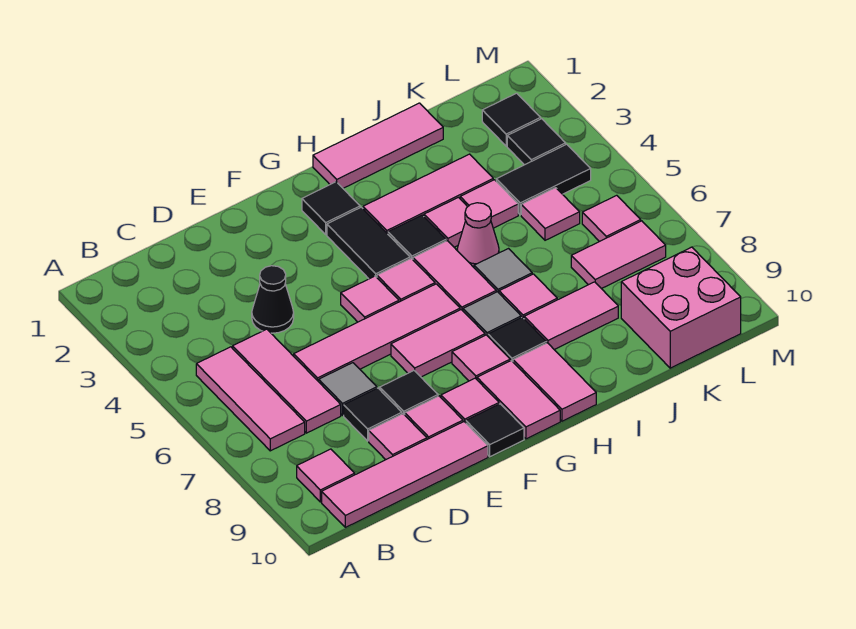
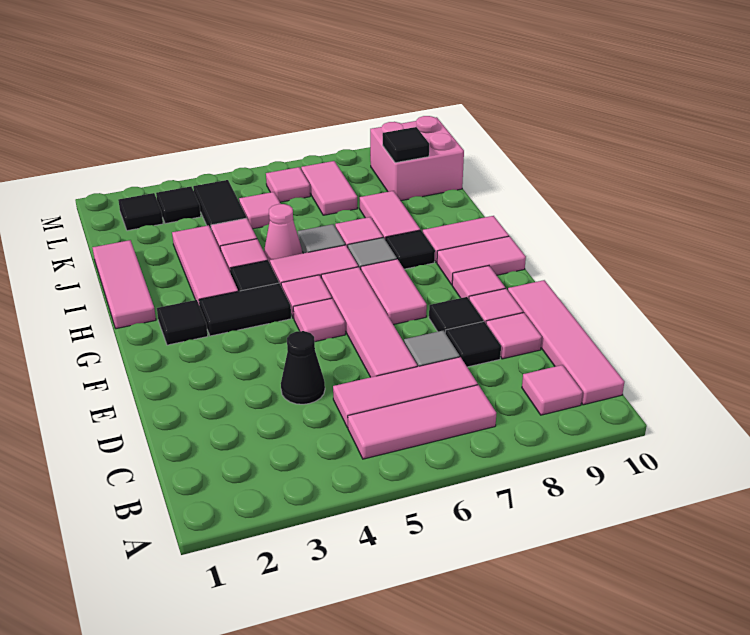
black tile F10 level 1 -> black tile K9 level 2
pink tile G8 level 1 -> none

